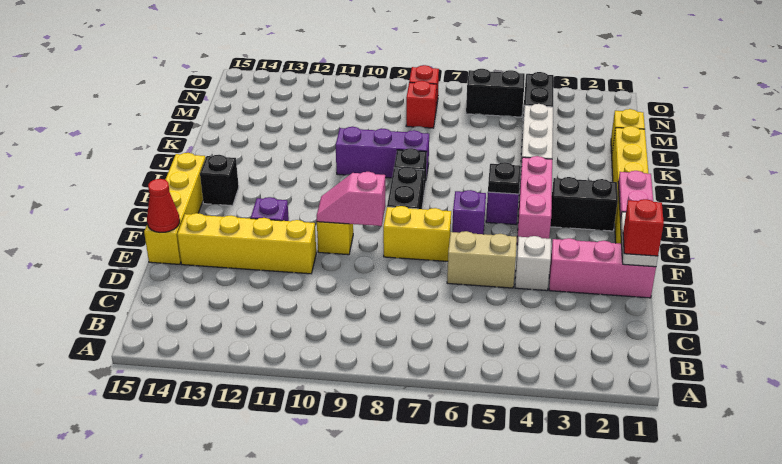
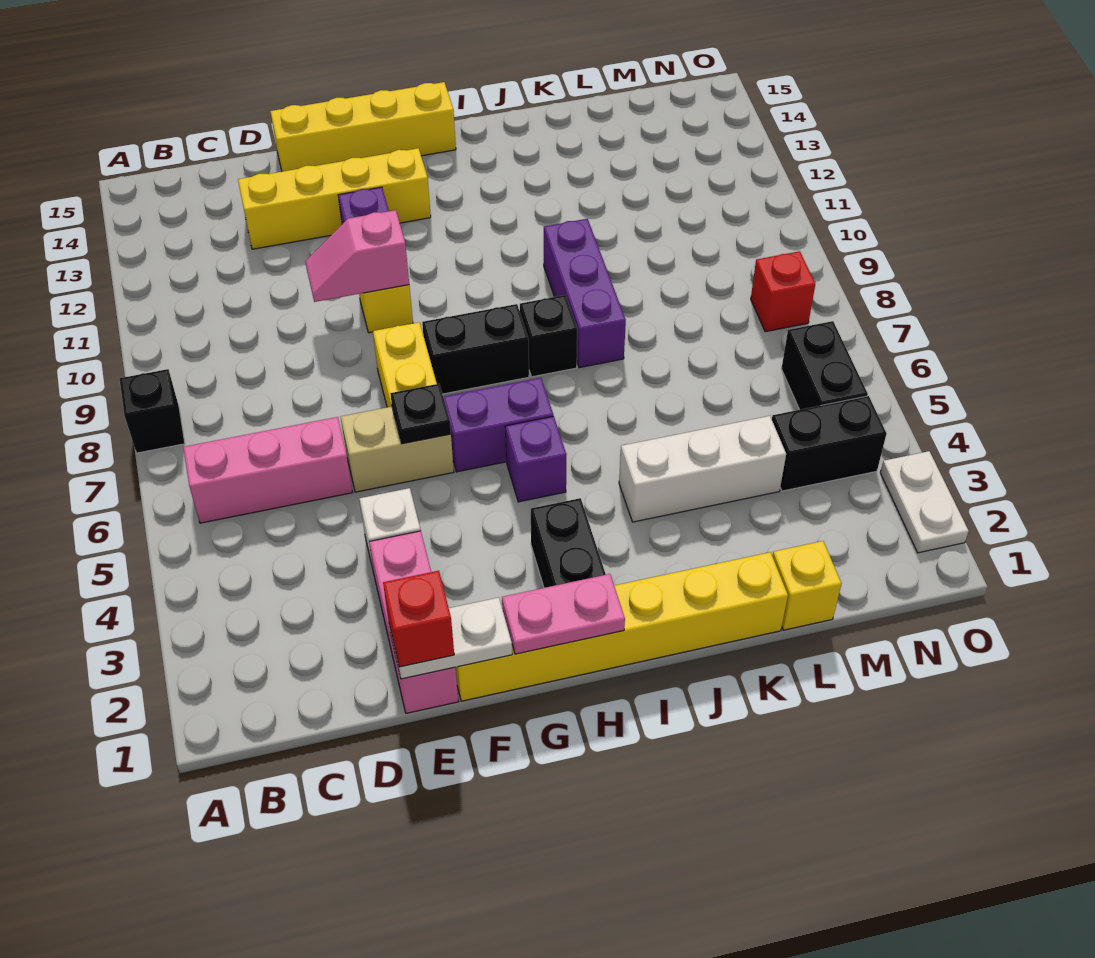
tan brick E5:E6 level 1 -> tan brick E6:F6 level 1
yellow brick E11:E14 level 1 -> yellow brick D13:G13 level 1
red cone E15 level 2 -> none
pink slope F9:F10 level 2 top 9 -> pink slope E10:F10 level 2 top F
pink brick G4:I4 level 1 -> pink brick B6:D6 level 1
purple brick G6 level 1 -> purple brick G6:H6 level 1
black plate H5 level 2 -> black plate F6 level 2
black brick H14 level 1 -> black brick A8 level 1
red brick M8 level 1 -> none
none -> white plate O2:O3 level 1

